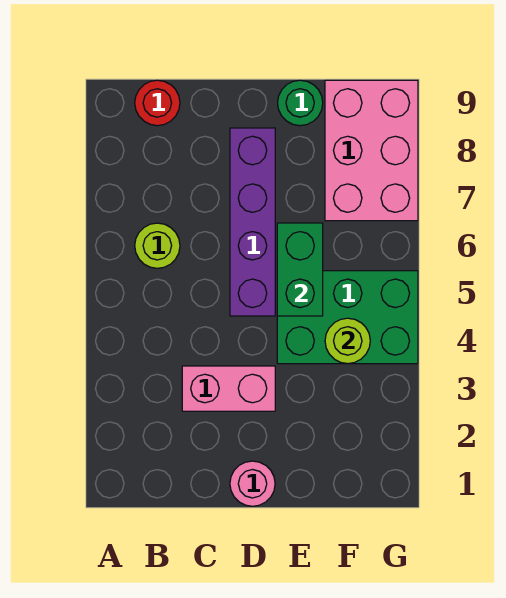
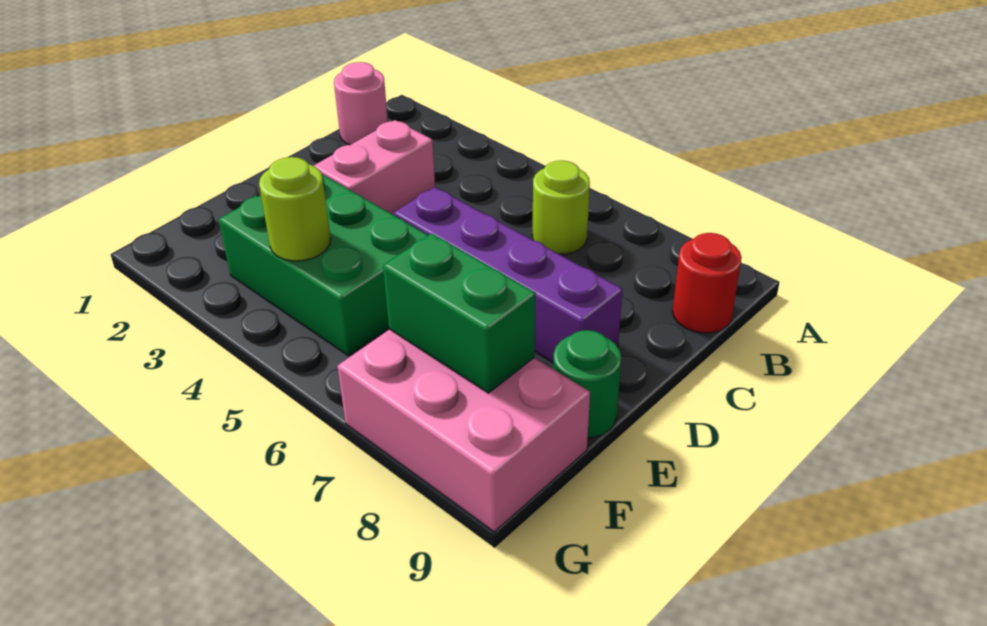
pink round brick D1 level 1 -> pink round brick B1 level 1
green brick E4:G5 level 1 -> green brick E3:F5 level 1
green brick E5:E6 level 2 -> green brick F7:F8 level 2

